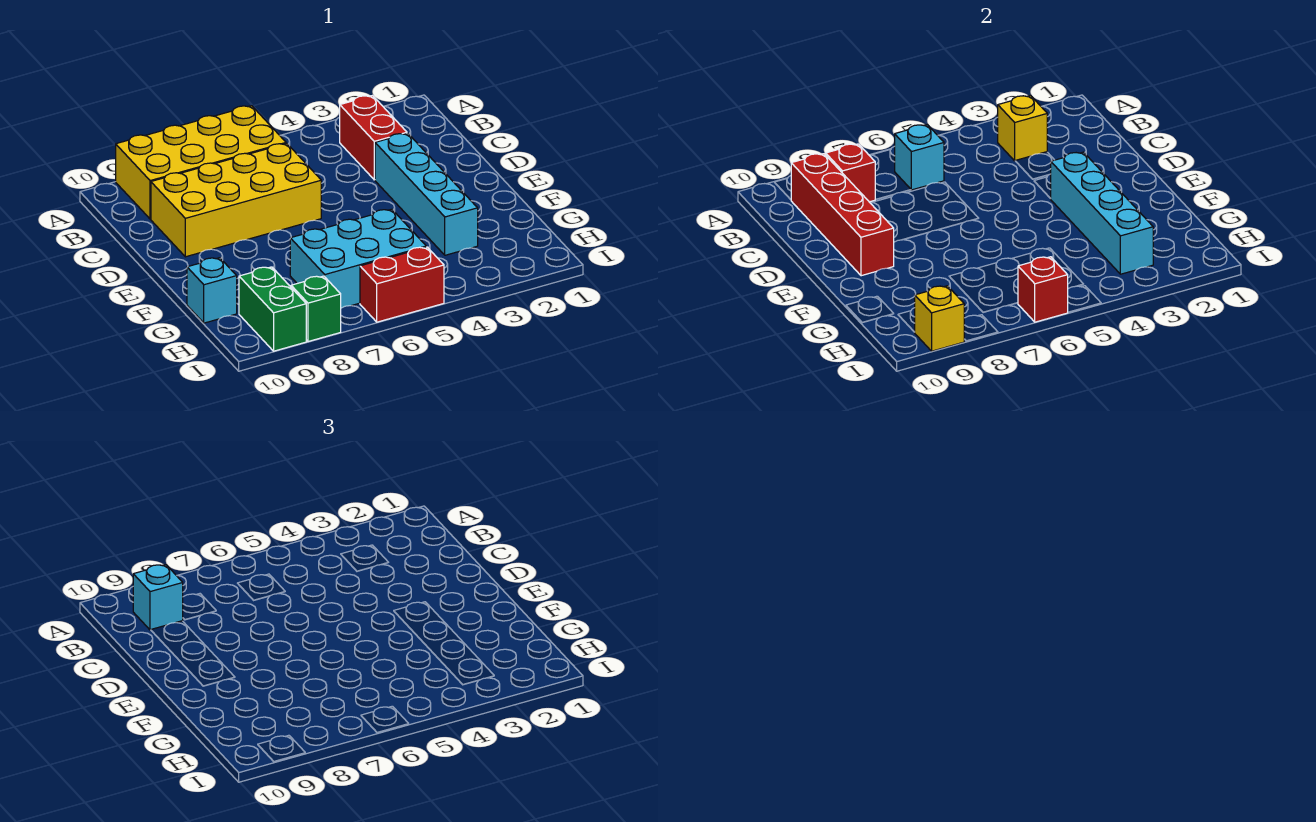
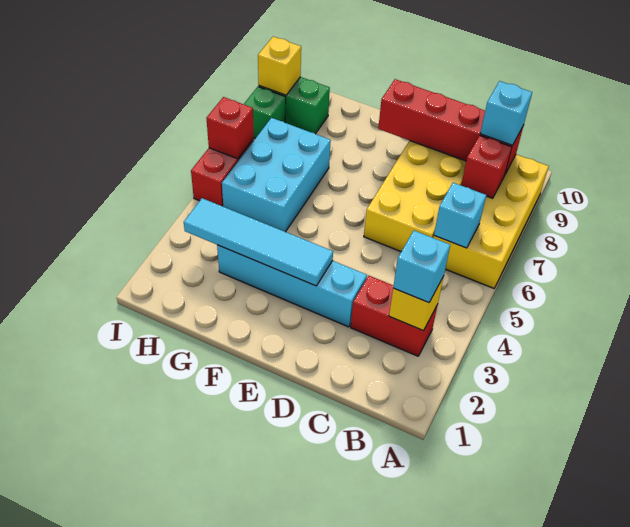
cyan brick E3:H3 level 2 -> cyan tile E3:H3 level 2
cyan brick G10 level 1 -> cyan brick B3 level 3

